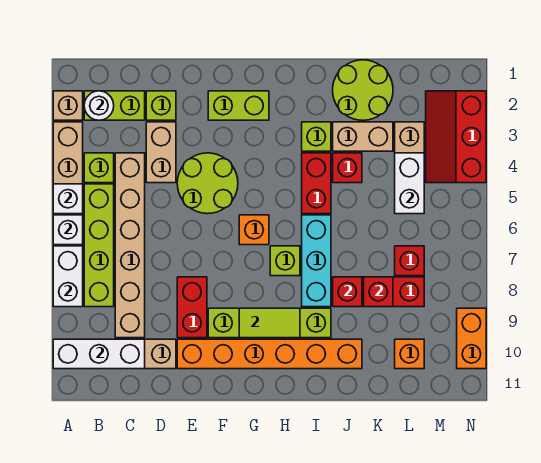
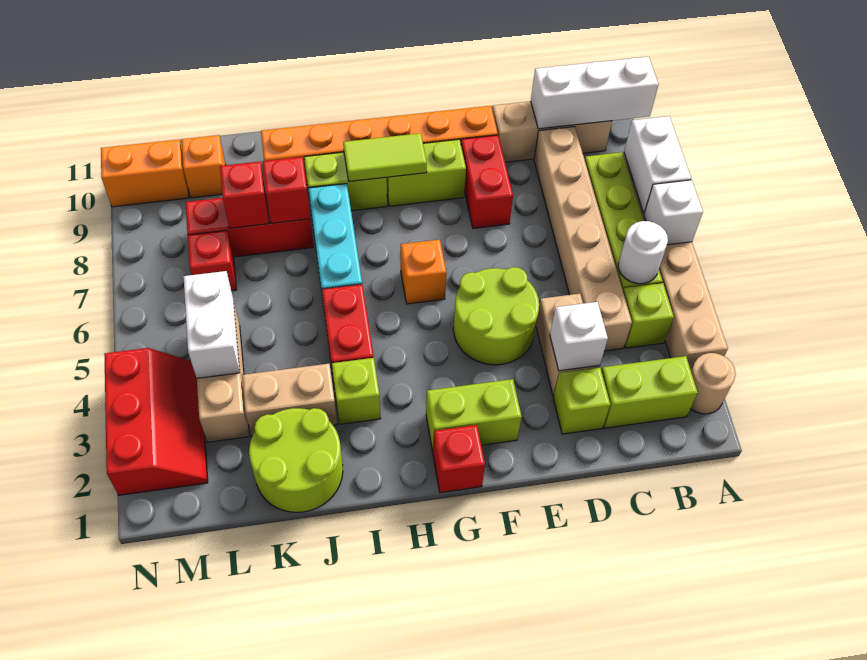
tan brick A2 level 1 -> tan round brick A2 level 1
white brick A5 level 2 -> white brick D3 level 2
white round brick B2 level 2 -> white round brick B5 level 2
lime brick H7 level 1 -> none
red brick J4 level 1 -> red brick G1 level 1
orange brick N9:N10 level 1 -> orange brick M10:N10 level 1

